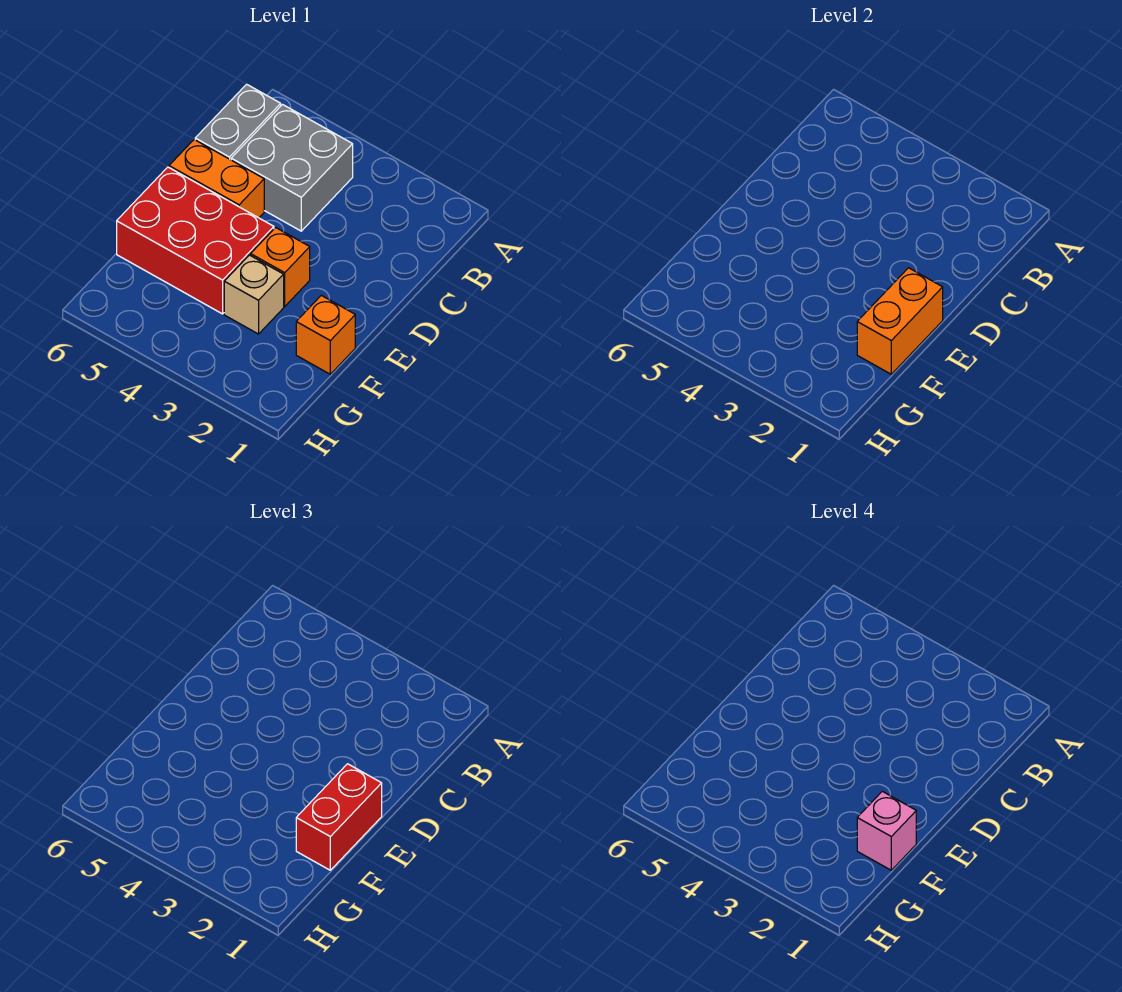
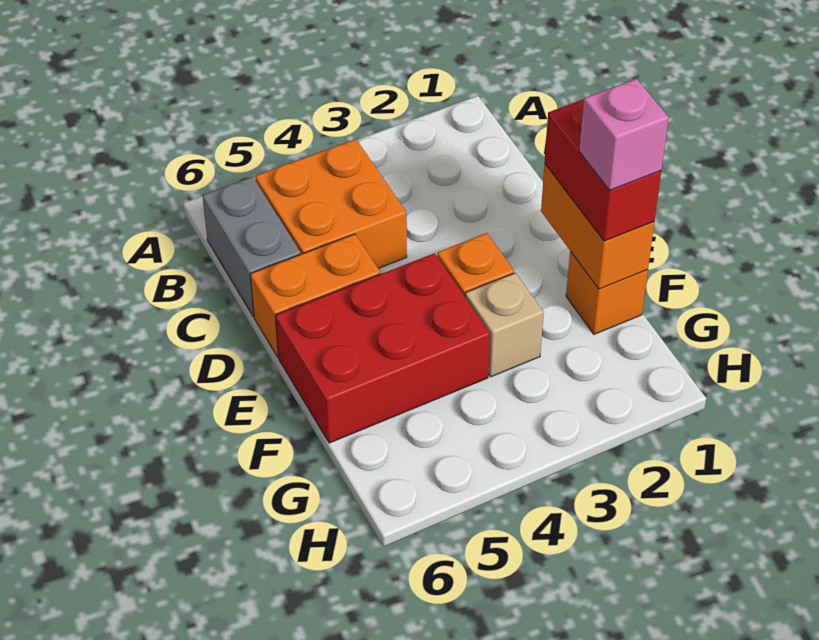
grey brick B4:C5 level 1 -> orange brick B4:C5 level 1

